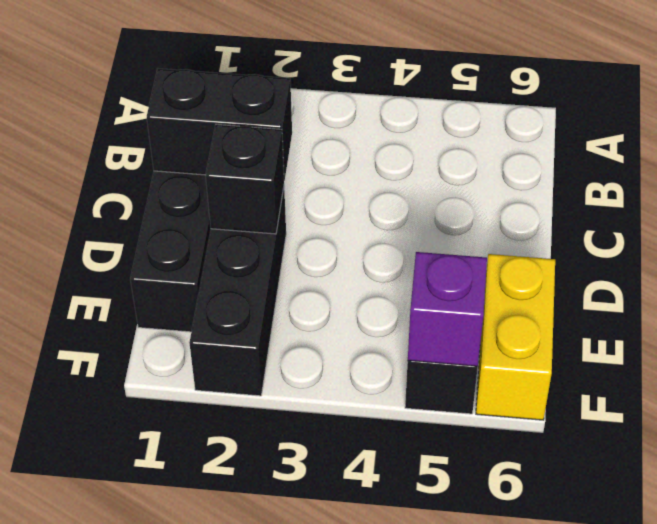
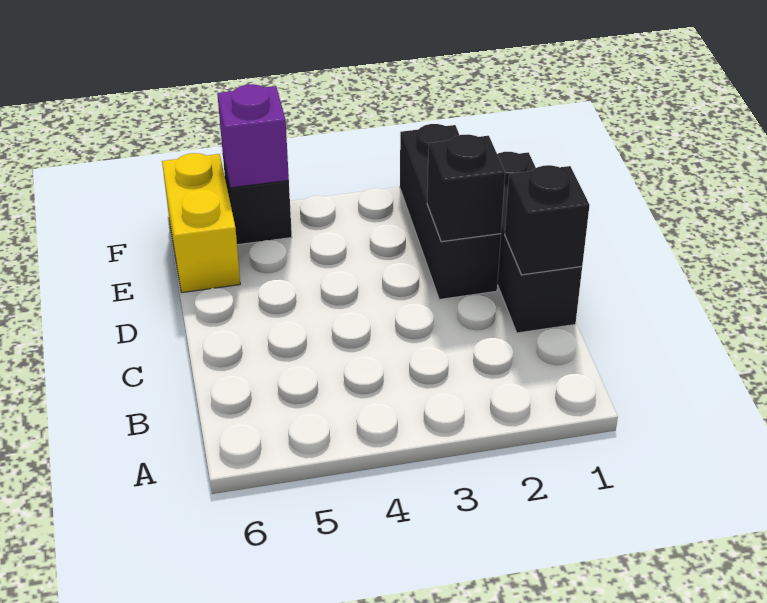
black brick C1:C2 level 2 -> black brick C1 level 2

